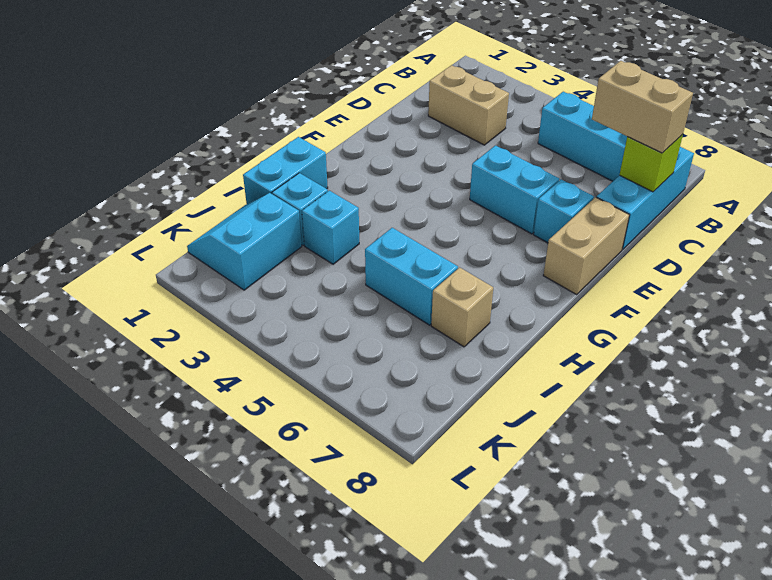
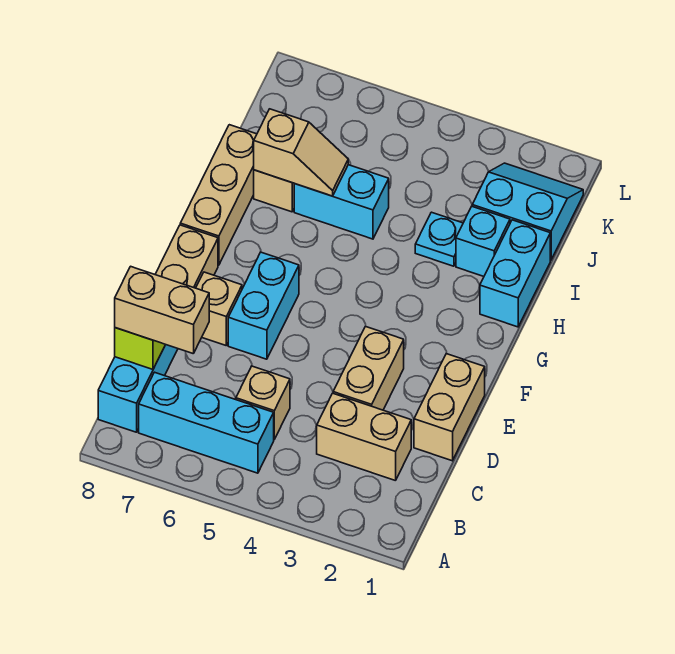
none -> tan brick C5 level 1
none -> tan brick D1:E1 level 1
none -> tan brick D3:E3 level 1
cyan brick E5:E6 level 1 -> cyan brick E6:F6 level 1
cyan brick E7 level 1 -> tan brick E7 level 1
none -> tan brick G8:I8 level 1
cyan brick I3 level 1 -> cyan plate I3 level 1
none -> tan slope I6:I7 level 2 top 7
cyan slope J1:K2 level 1 top 2 -> cyan slope J1:K2 level 1 top J

